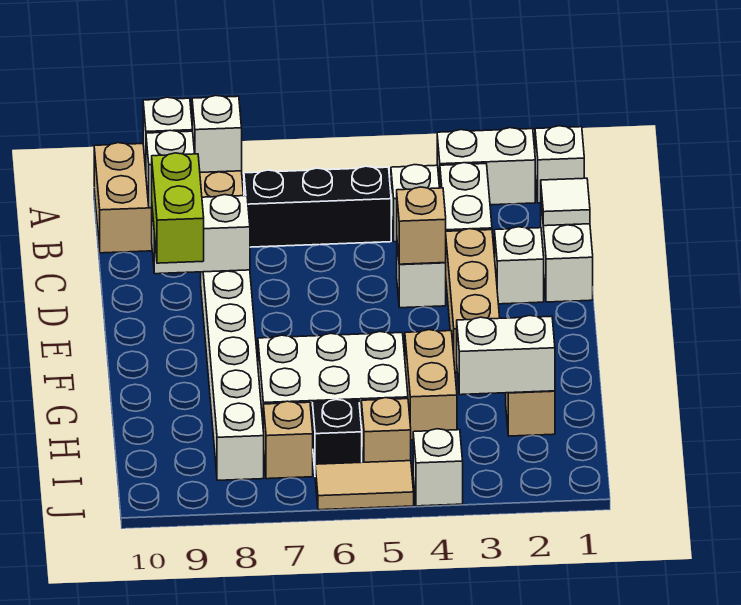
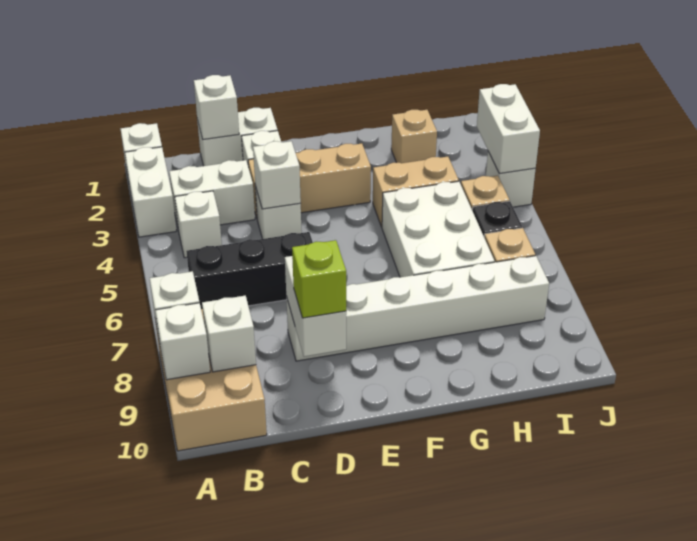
black brick B5:B7 level 1 -> black brick B6:D6 level 1
white tile C1 level 2 -> white brick C1 level 2
tan brick D4 level 2 -> white brick D4 level 2
lime brick D9:E9 level 3 -> lime brick D9 level 3
white brick H2:H3 level 2 -> white brick J3:J4 level 2
tan tile J5:J6 level 1 -> none

